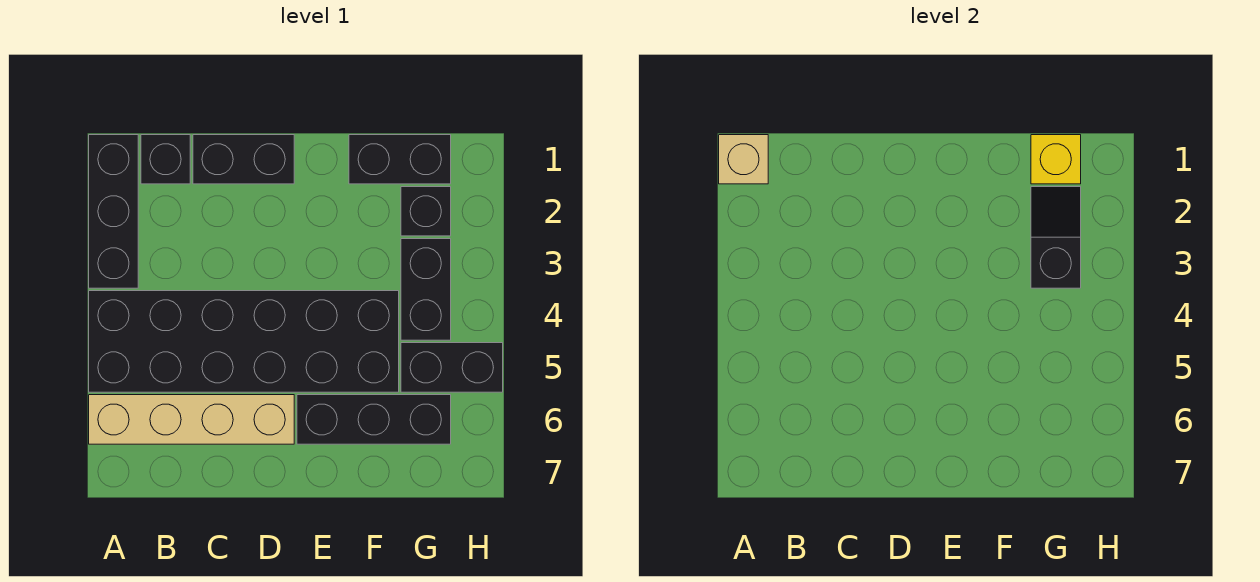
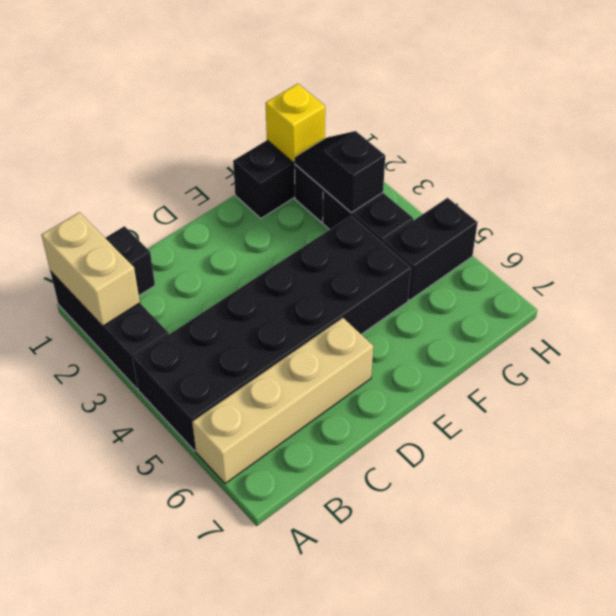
tan brick A1 level 2 -> tan brick A1:A2 level 2
black brick C1:D1 level 1 -> none
black brick E6:G6 level 1 -> none

